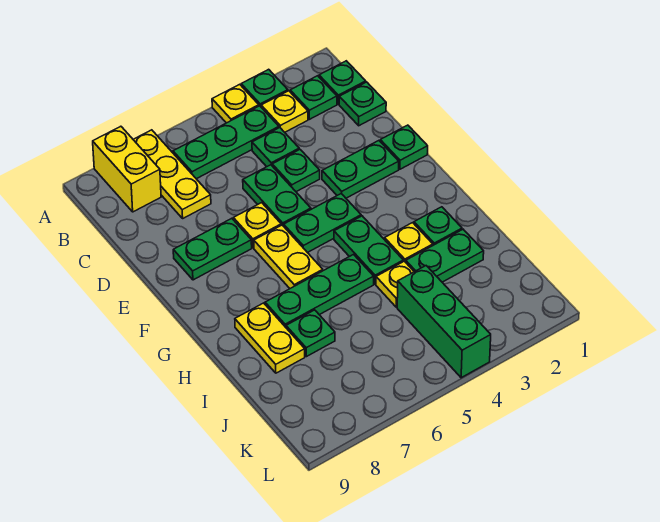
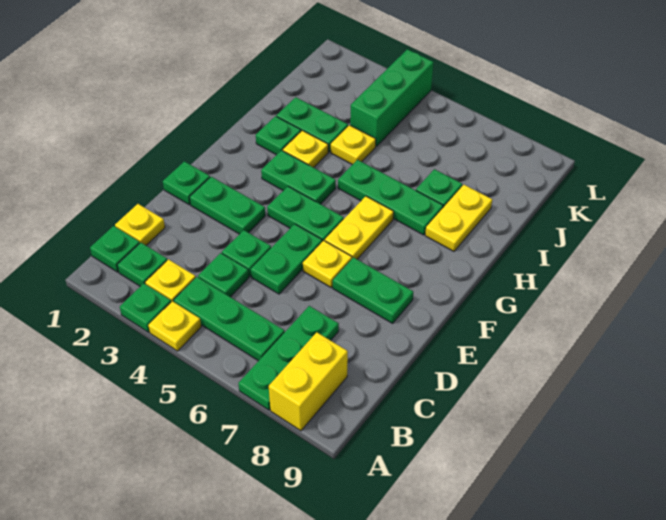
yellow plate A7:C7 level 1 -> green plate A7:C7 level 1
green plate C1 level 1 -> yellow plate C1 level 1
green plate G4:H4 level 1 -> green plate G3:G4 level 1

